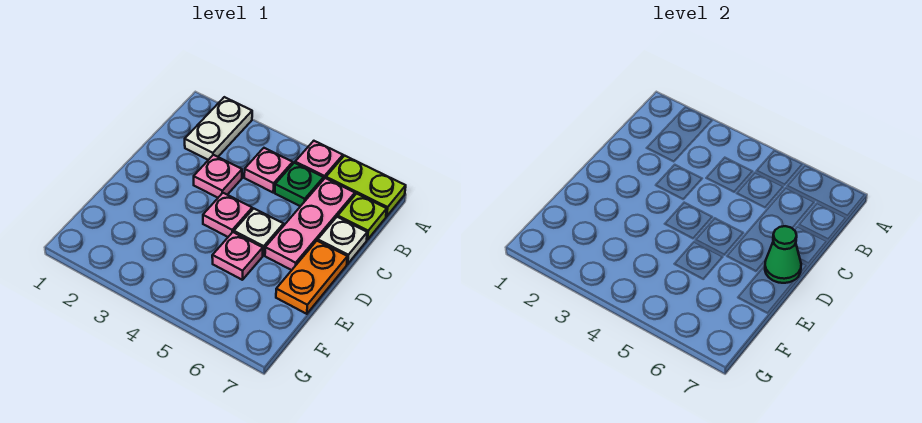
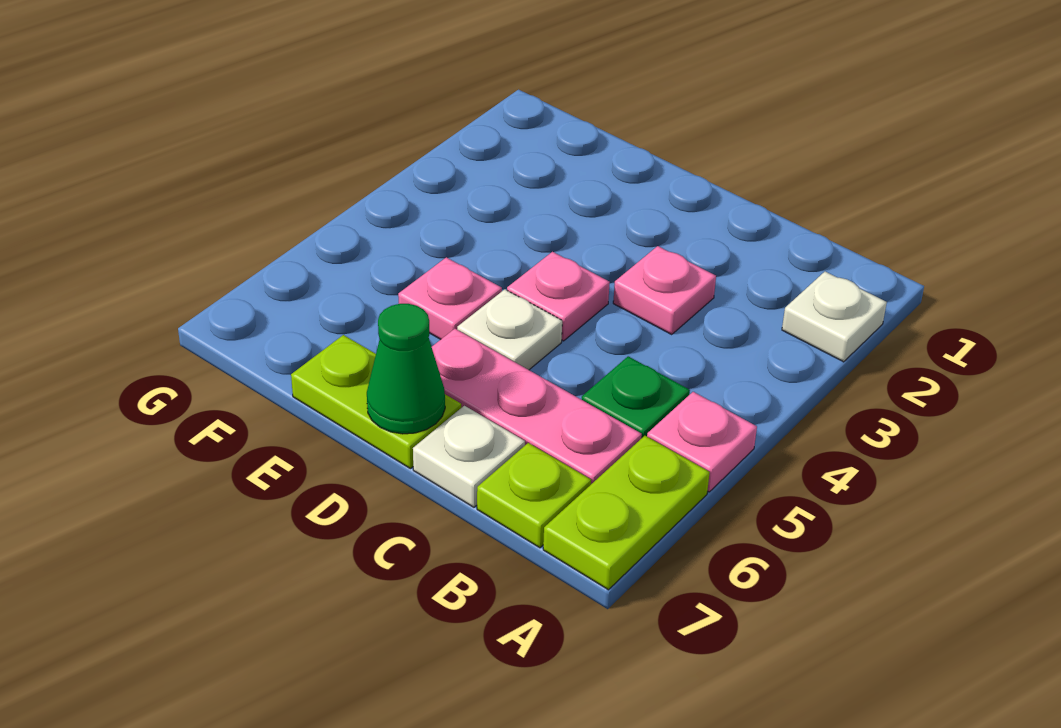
white plate A2:B2 level 1 -> white plate A2 level 1
pink plate B4 level 1 -> none
orange plate D7:E7 level 1 -> lime plate D7:E7 level 1

